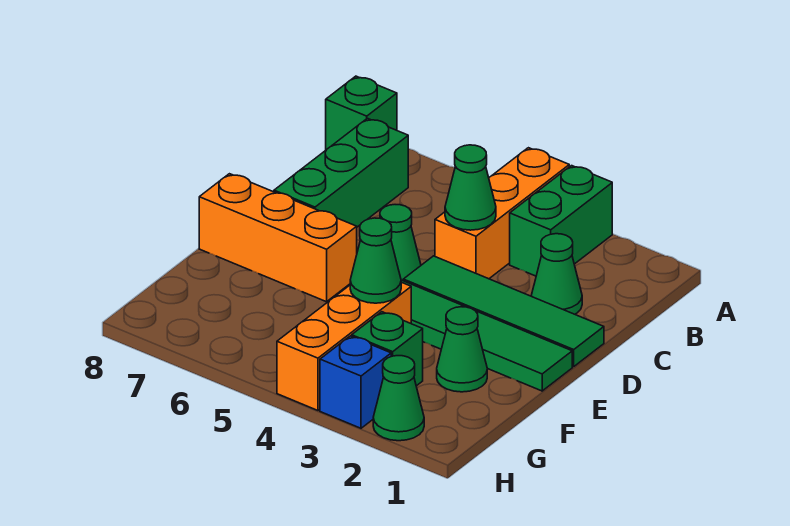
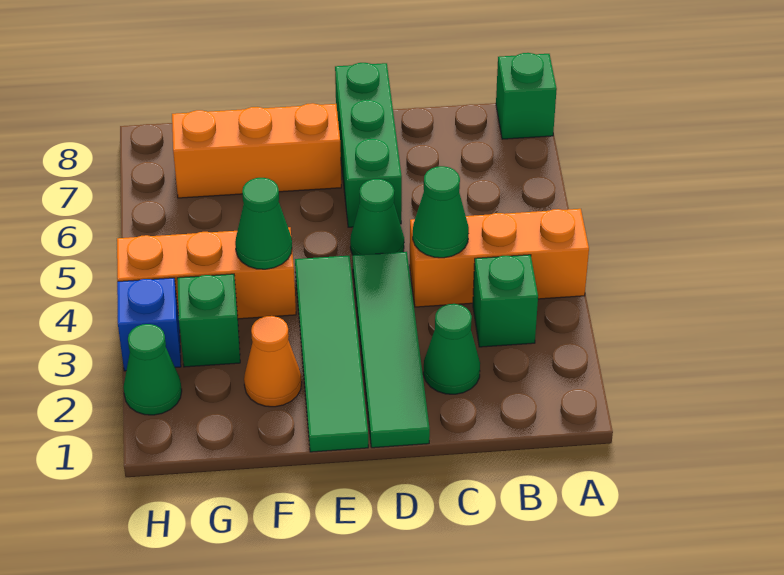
green brick A3:B3 level 1 -> green brick B3 level 1
green brick B7:D7 level 1 -> green brick D6:D8 level 1
orange brick E6:E8 level 1 -> orange brick E7:G7 level 1
green cone F2 level 1 -> orange cone F2 level 1

